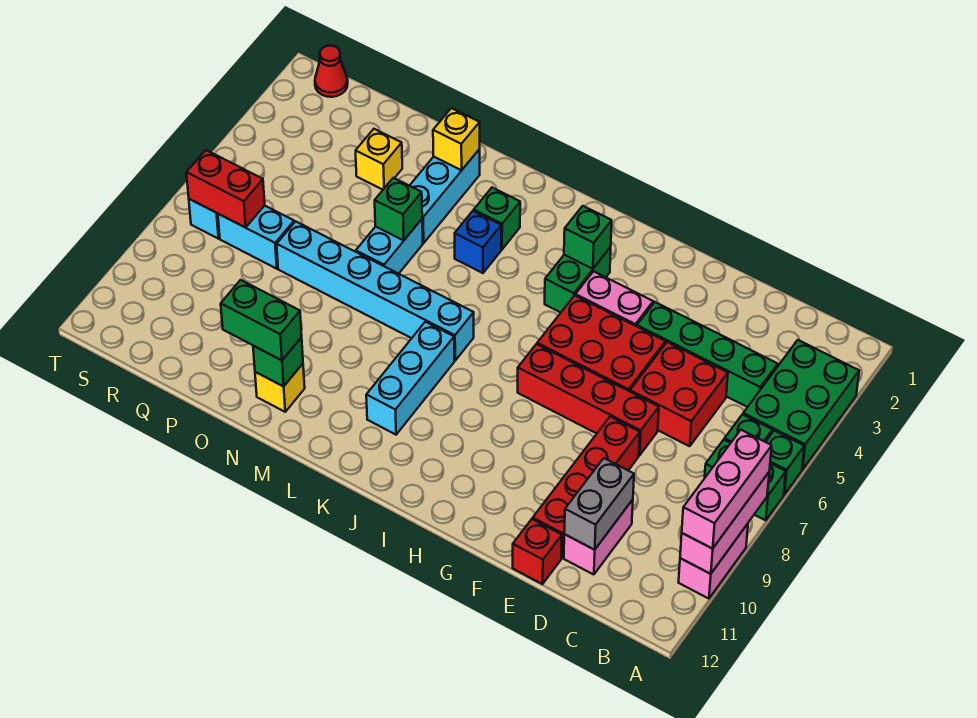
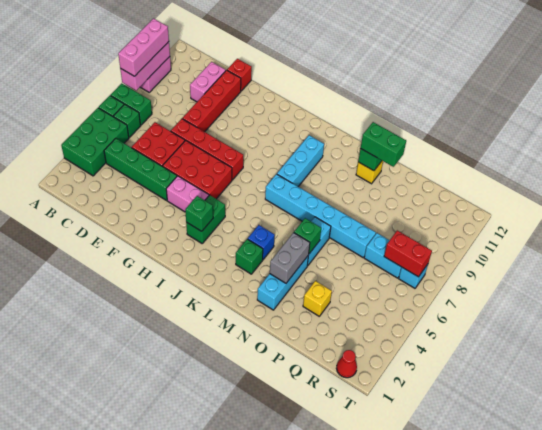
grey brick D10:D11 level 2 -> grey brick N3:N4 level 2
yellow brick N2 level 2 -> none

